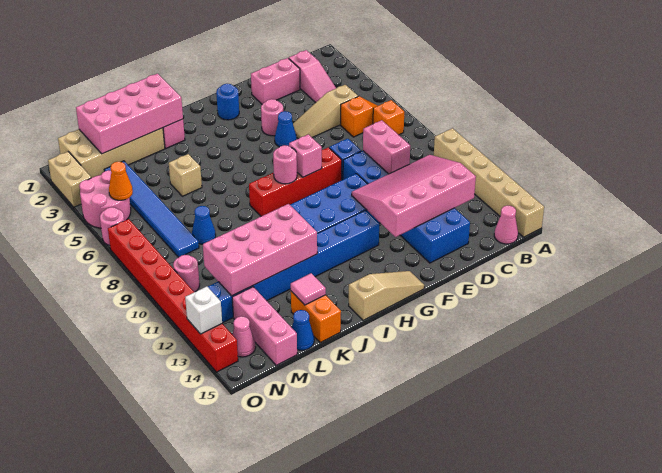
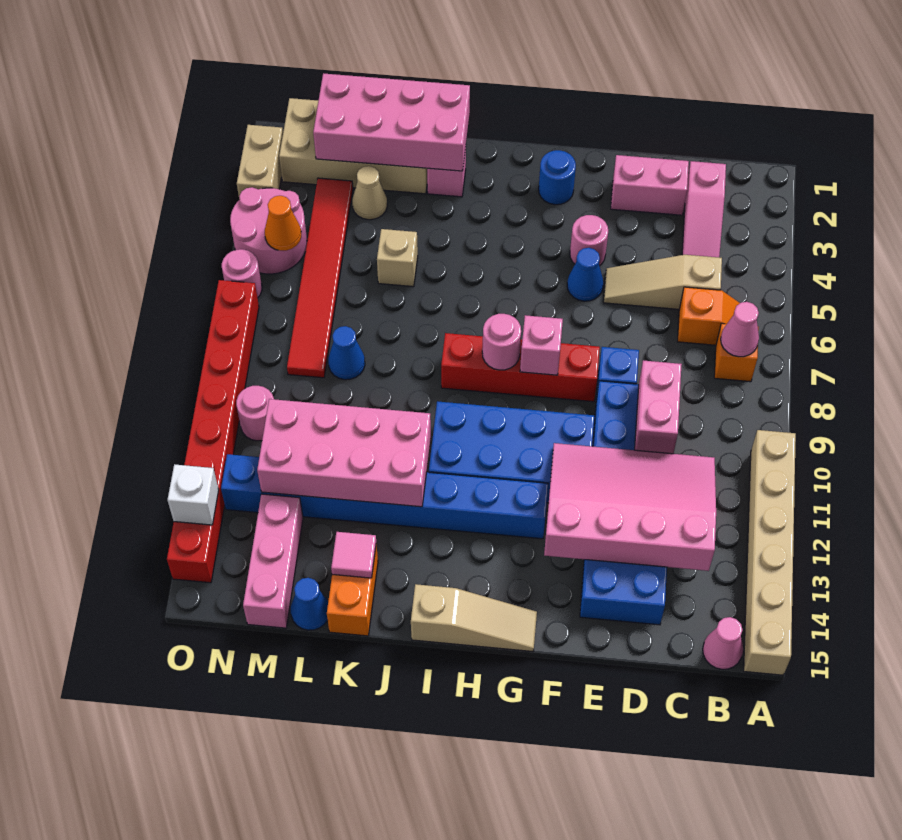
none -> tan cone L3 level 1
blue tile M3:M8 level 1 -> red tile M3:M8 level 1
pink cone N14 level 1 -> pink cone B7 level 2

